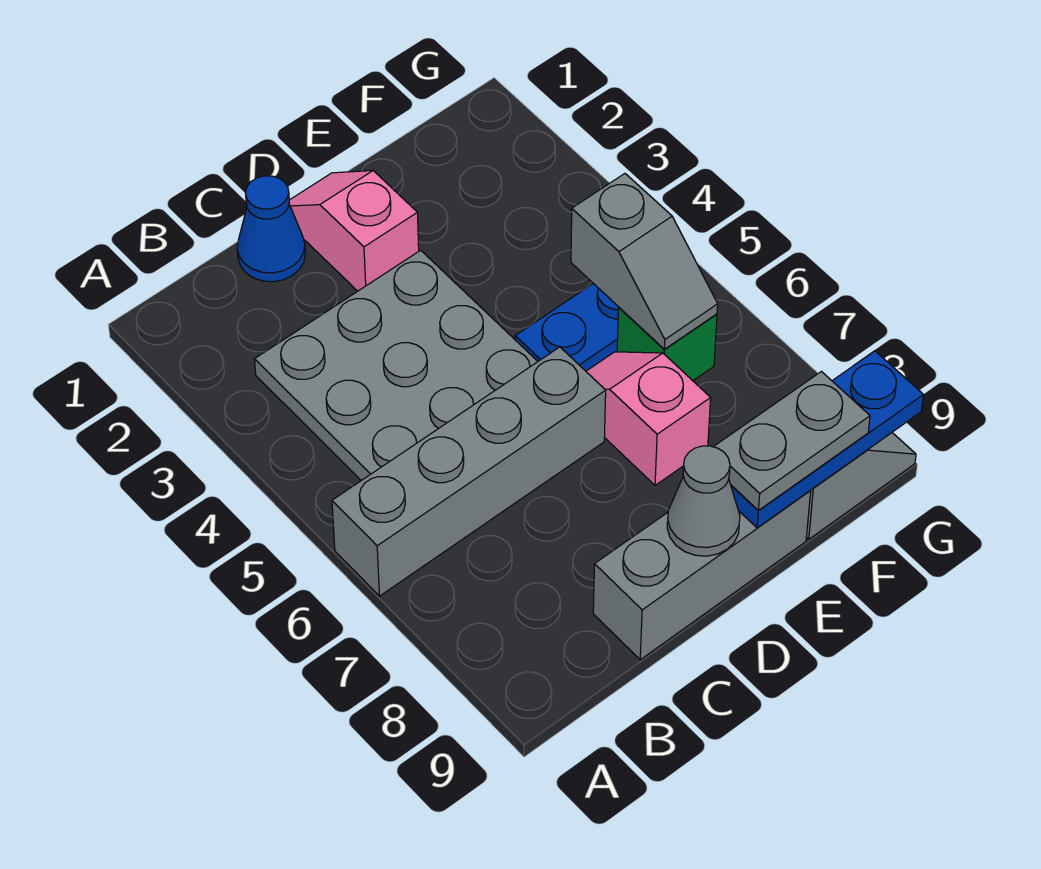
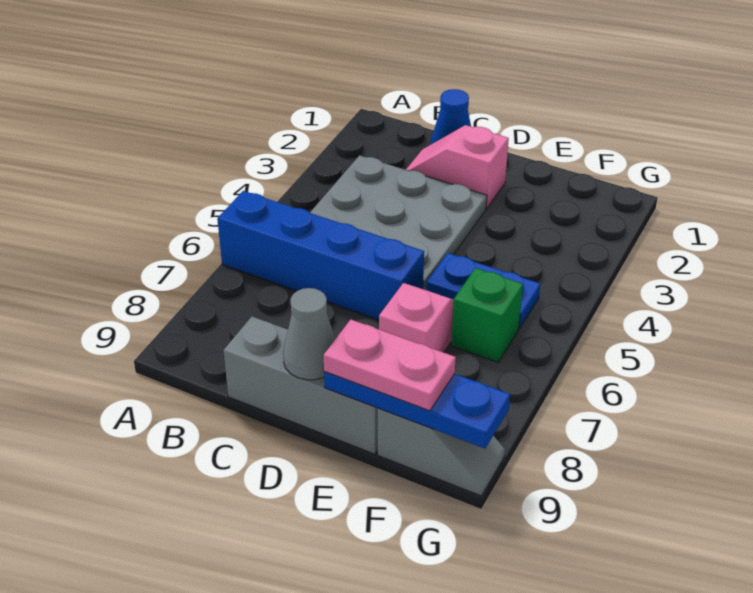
grey brick A6:D6 level 1 -> blue brick A6:D6 level 1
pink slope D1:D2 level 1 top 2 -> pink slope C2:D2 level 1 top D
grey plate E9:F9 level 3 -> pink plate E9:F9 level 3
grey slope F5:F6 level 2 top 5 -> none

